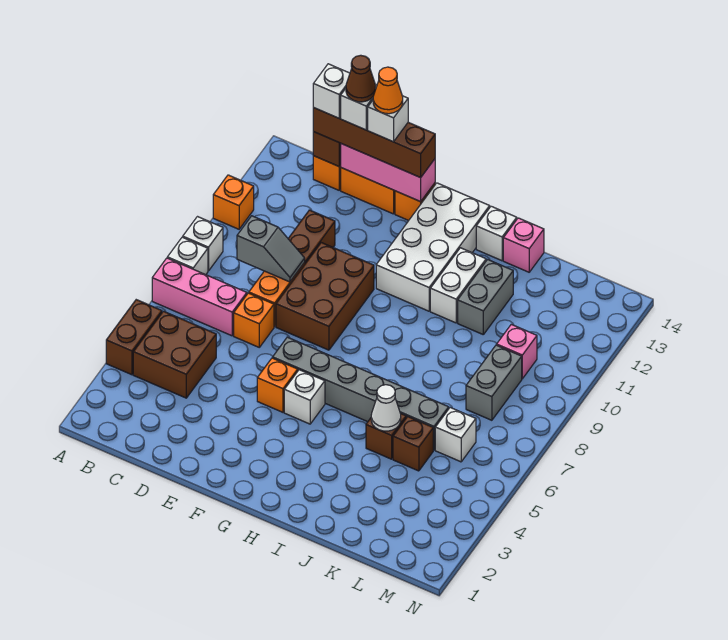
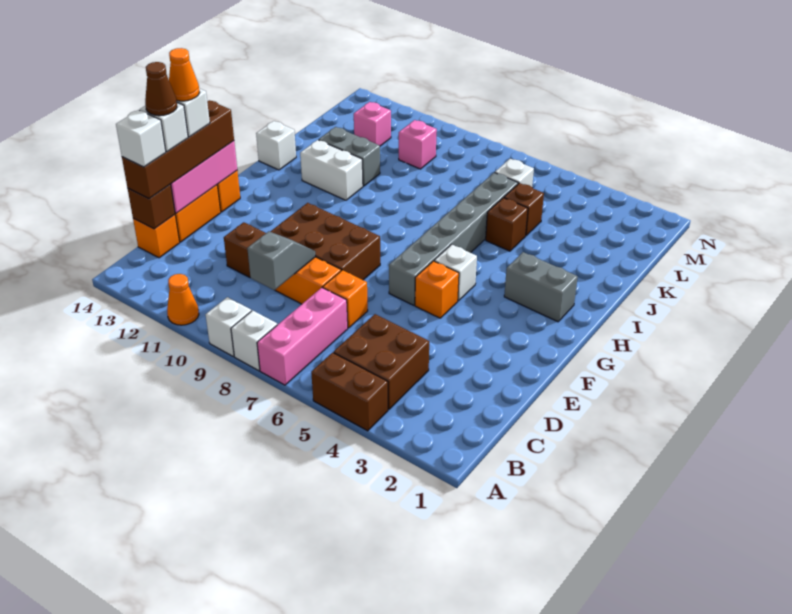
orange brick A11 level 1 -> orange cone A11 level 1
white brick G11:H14 level 1 -> none
white cone J5 level 2 -> none
pink brick J14 level 1 -> pink brick L12 level 1
grey brick L8:L9 level 1 -> grey brick H2:H3 level 1

